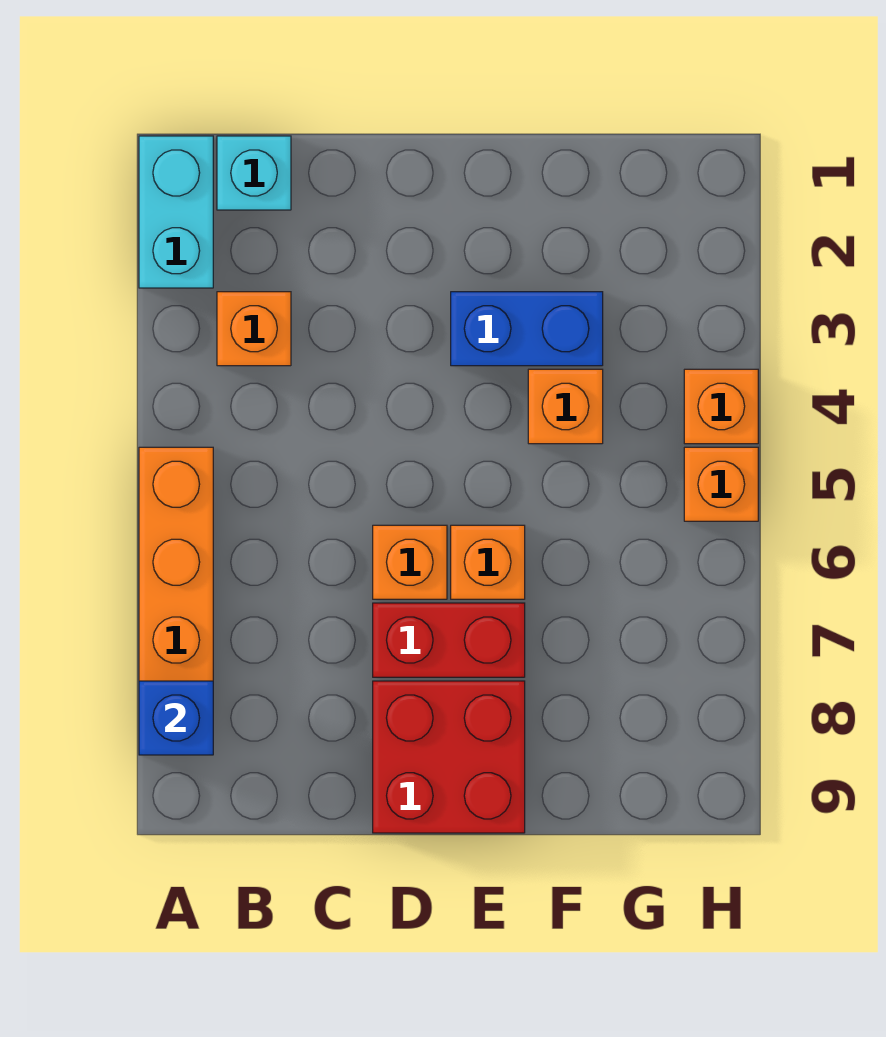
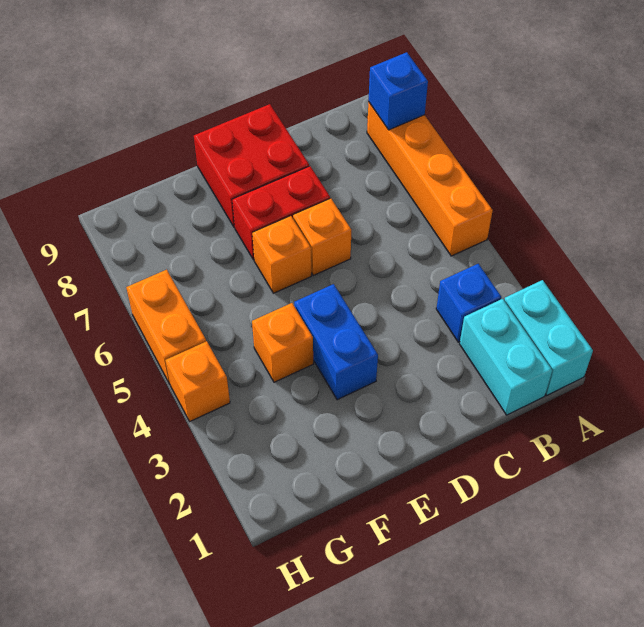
cyan brick B1 level 1 -> cyan brick B1:B2 level 1
orange brick B3 level 1 -> blue brick B3 level 1
blue brick E3:F3 level 1 -> blue brick E3:E4 level 1
orange brick H5 level 1 -> orange brick H5:H6 level 1

